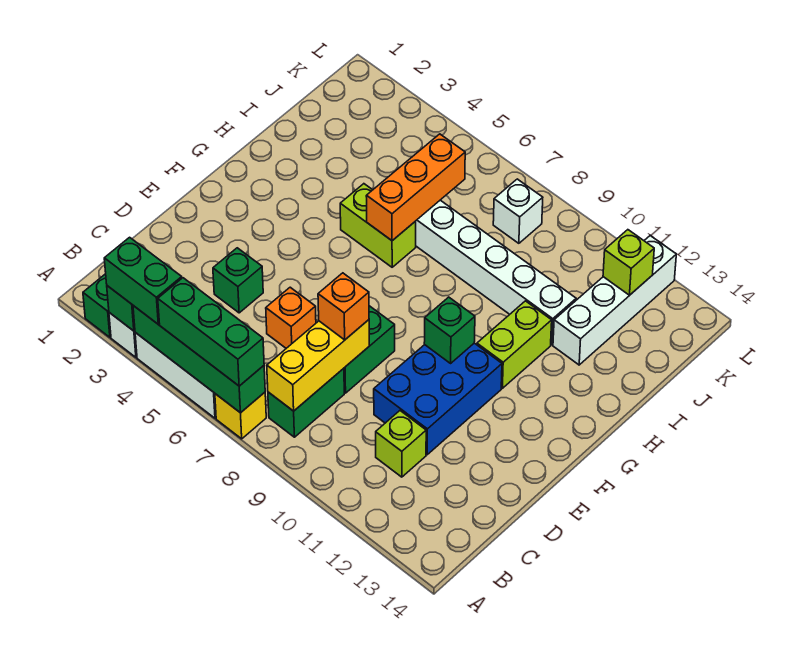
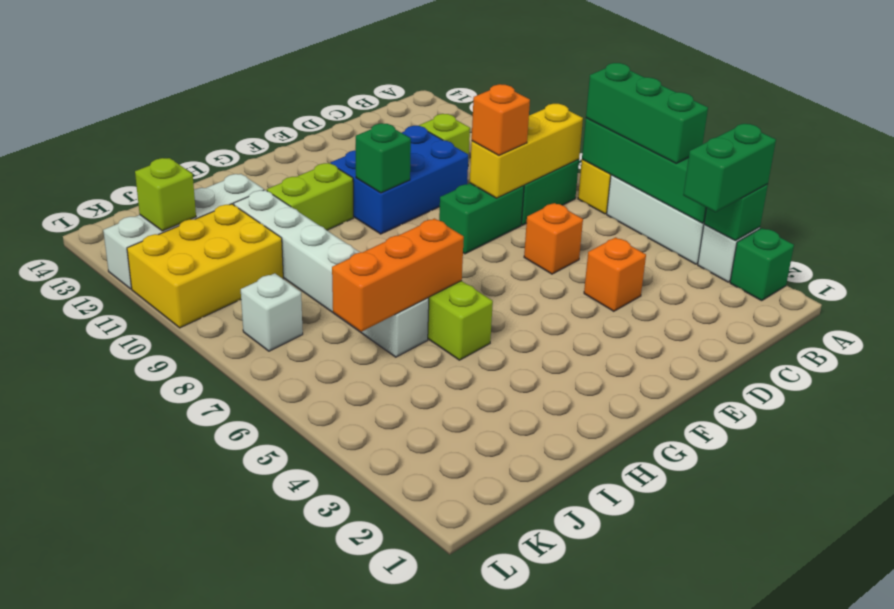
green brick A3:A4 level 3 -> green brick A3:B3 level 3
green brick D4 level 1 -> orange brick D4 level 1
none -> yellow brick J10:L11 level 1

